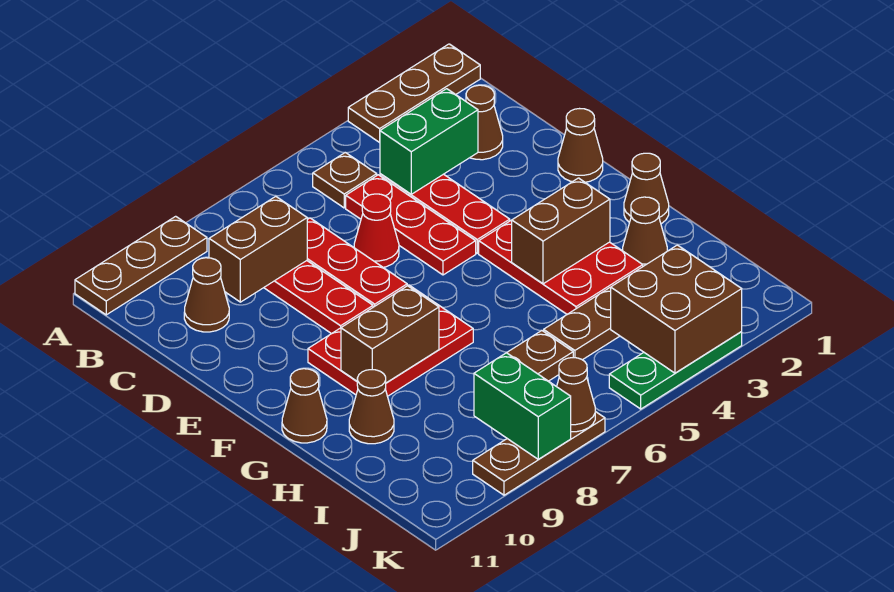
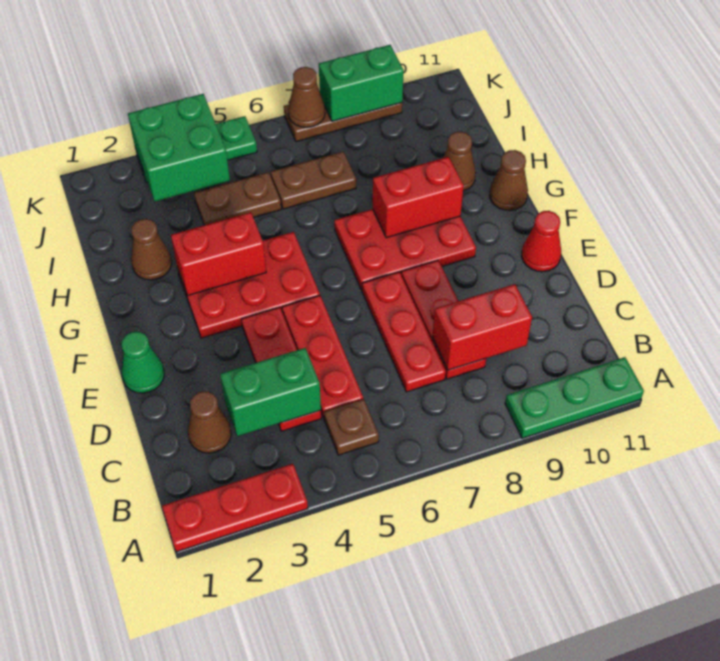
brown plate A1:A3 level 1 -> red plate A1:A3 level 1
brown plate A9:A11 level 1 -> green plate A9:A11 level 1
brown brick C8:C9 level 2 -> red brick C8:C9 level 2
brown cone C10 level 1 -> none
red cone D6 level 1 -> red cone E11 level 1
brown cone E1 level 1 -> green cone E1 level 1
red plate F3:H4 level 1 -> red plate F3:G5 level 1
brown cone G1 level 1 -> none
brown brick G3:G4 level 2 -> red brick G3:G4 level 2
brown brick G8:G9 level 2 -> red brick G8:G9 level 2
brown brick J3:K4 level 2 -> green brick J3:K4 level 2
green brick J8:K8 level 2 -> green brick K8:K9 level 2

